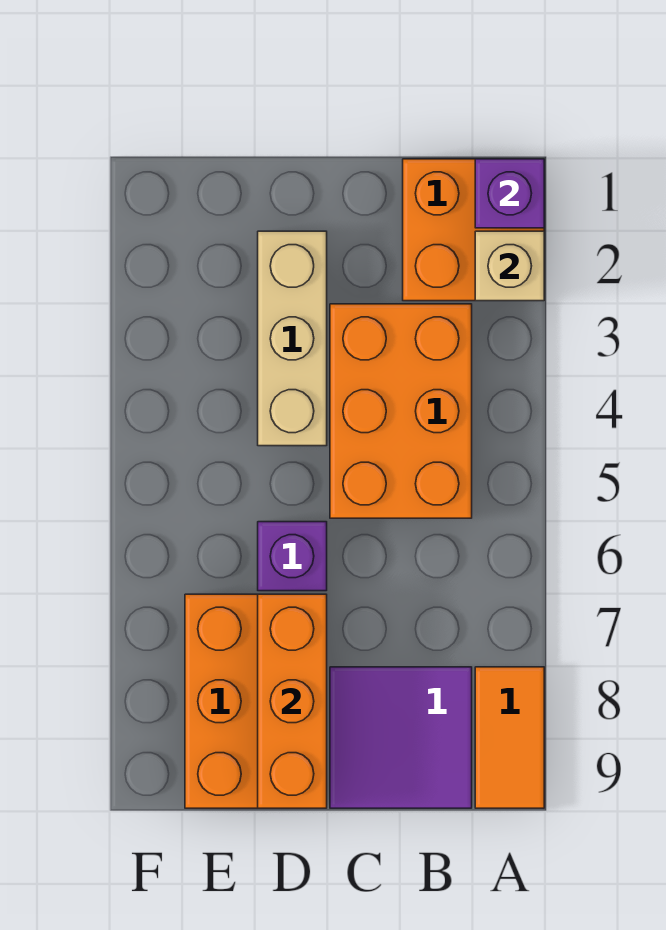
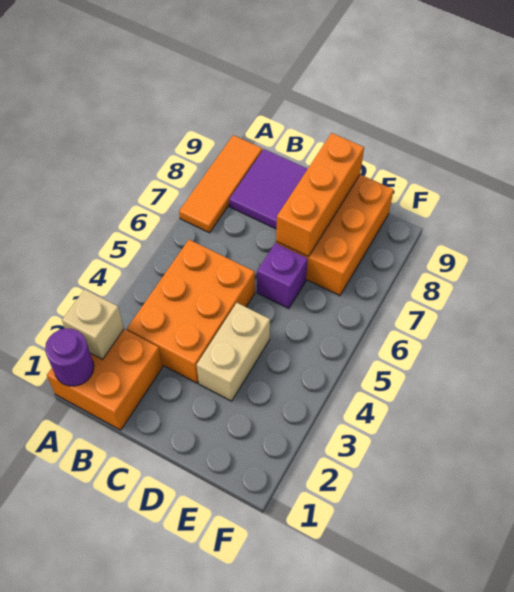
purple brick A1 level 2 -> purple round brick A1 level 2
orange tile A8:A9 level 1 -> orange tile A7:A9 level 1
tan brick D2:D4 level 1 -> tan brick D3:D4 level 1

